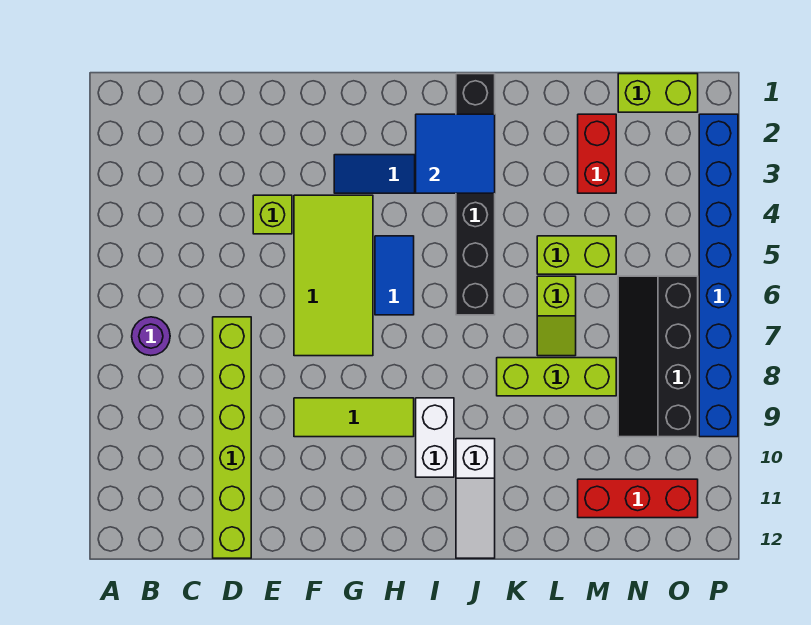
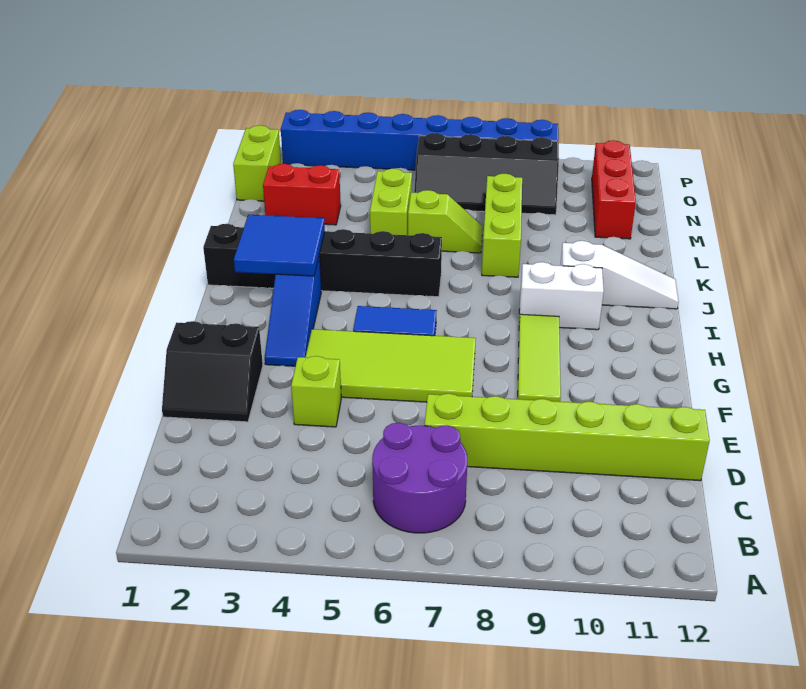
purple round brick B7 level 1 -> purple round brick B6:C7 level 1
none -> black slope E1:F2 level 1 top F

